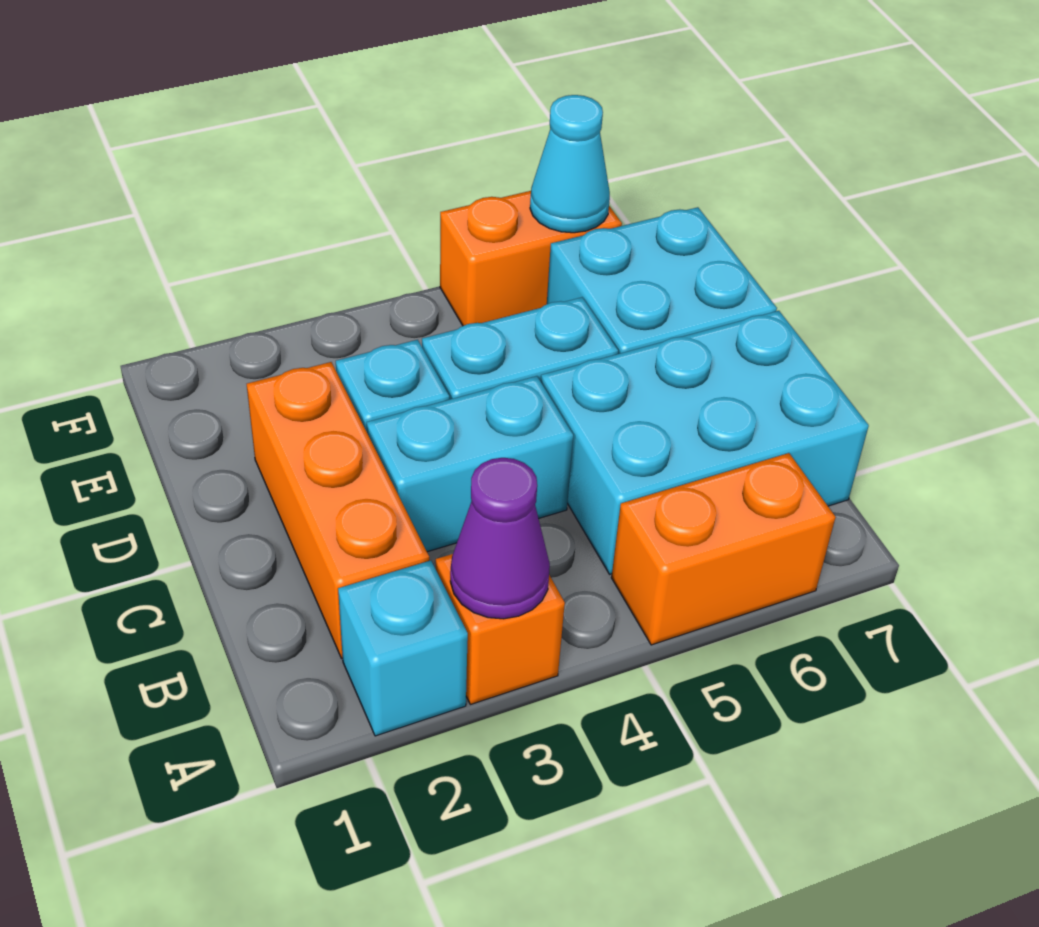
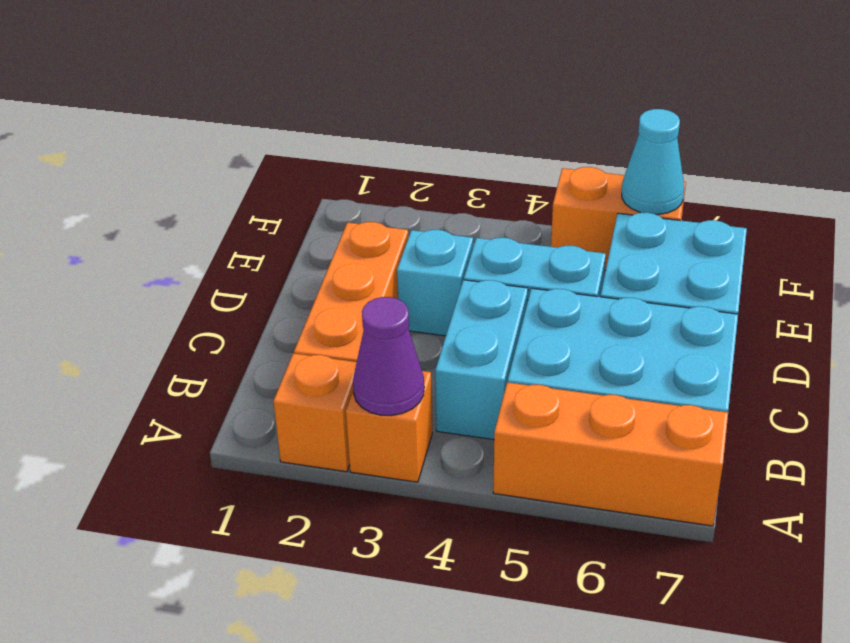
cyan brick A2 level 1 -> orange brick A2 level 1
orange brick A5:A6 level 1 -> orange brick A5:A7 level 1
cyan brick C3:C4 level 1 -> cyan brick B4:C4 level 1

